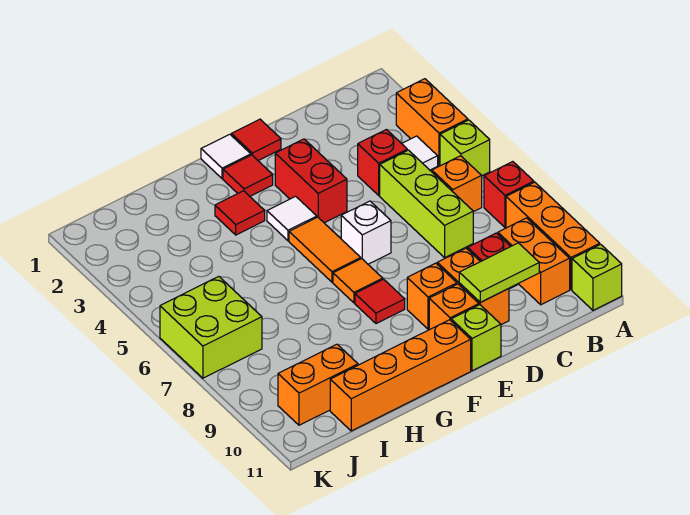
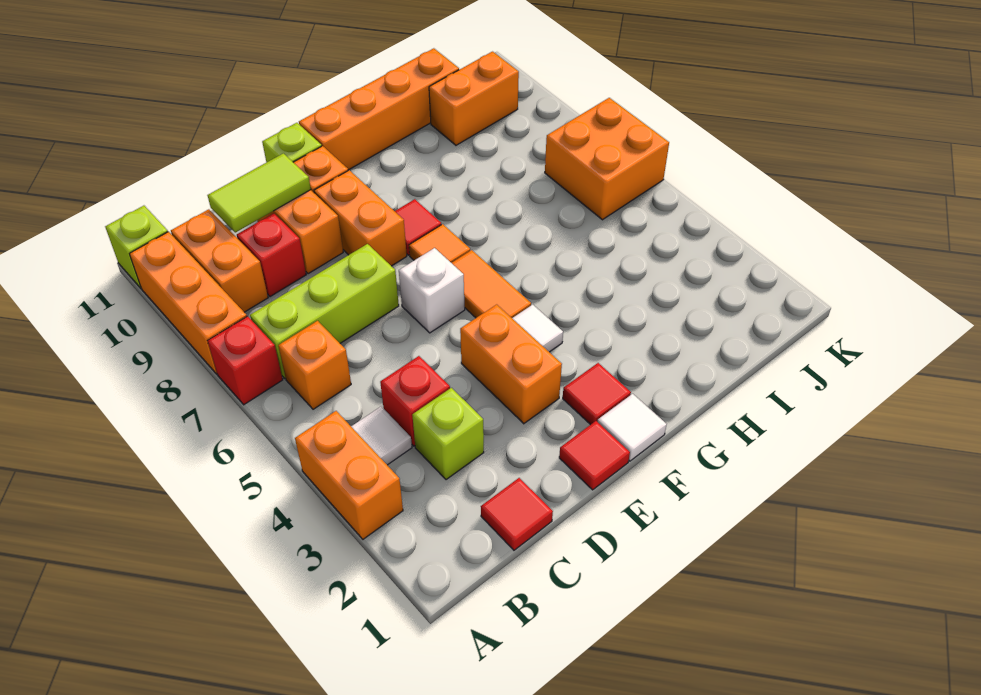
lime brick A5 level 1 -> lime brick C3 level 1
lime brick C5:C7 level 1 -> lime brick B7:D7 level 1
red brick E3:E4 level 1 -> orange brick E3:E4 level 1
orange brick E9 level 1 -> orange brick E8:E9 level 1
red tile G3 level 1 -> red tile C1 level 1
lime brick J6:K7 level 1 -> orange brick J6:K7 level 1

